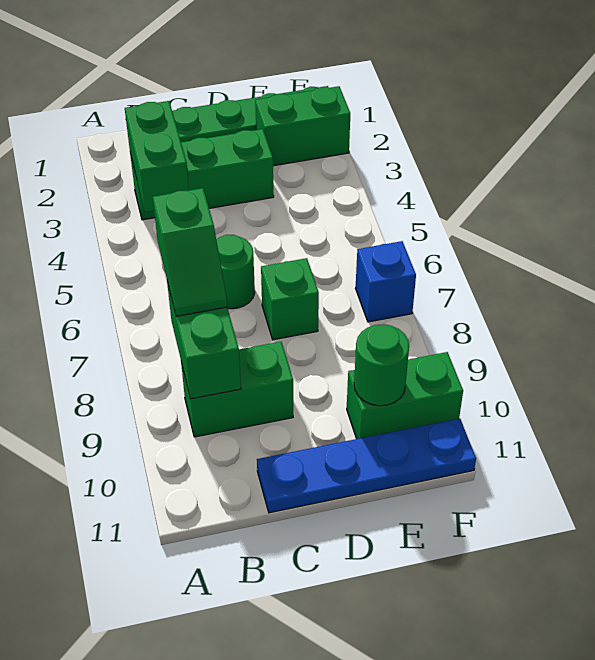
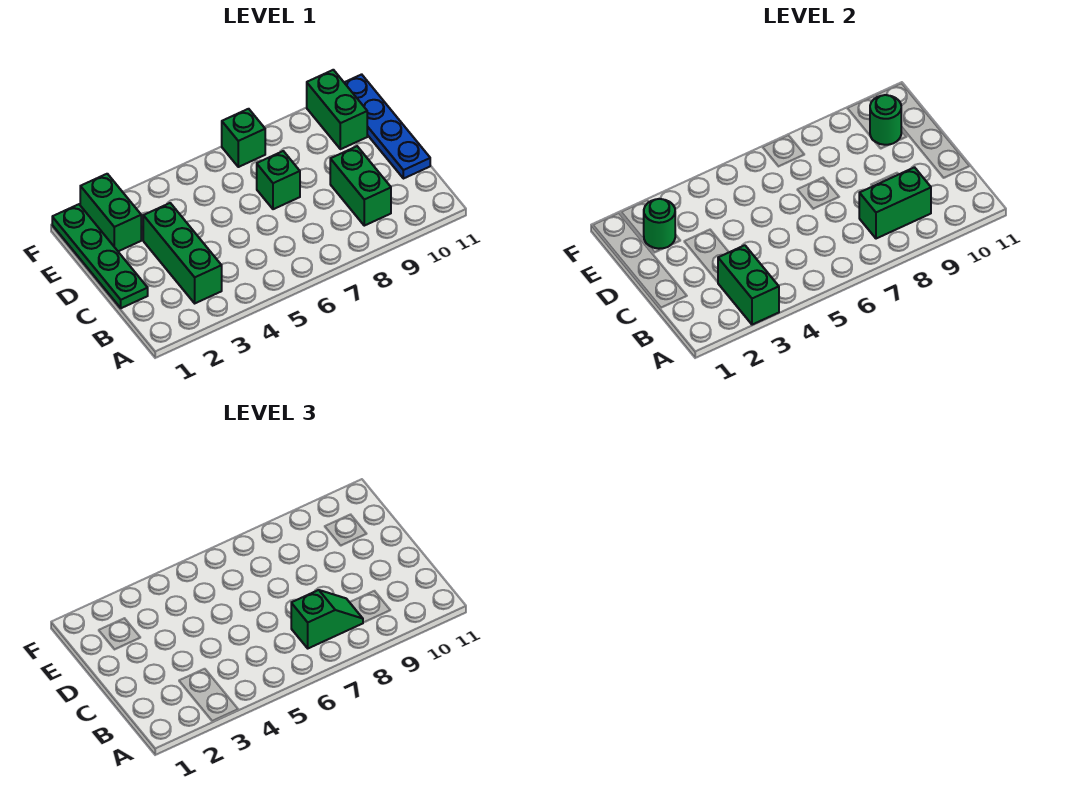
green brick B3:B4 level 2 -> green brick A3:B3 level 2
green round brick C6 level 1 -> green round brick E2 level 2
blue brick F7 level 1 -> green brick F7 level 1

